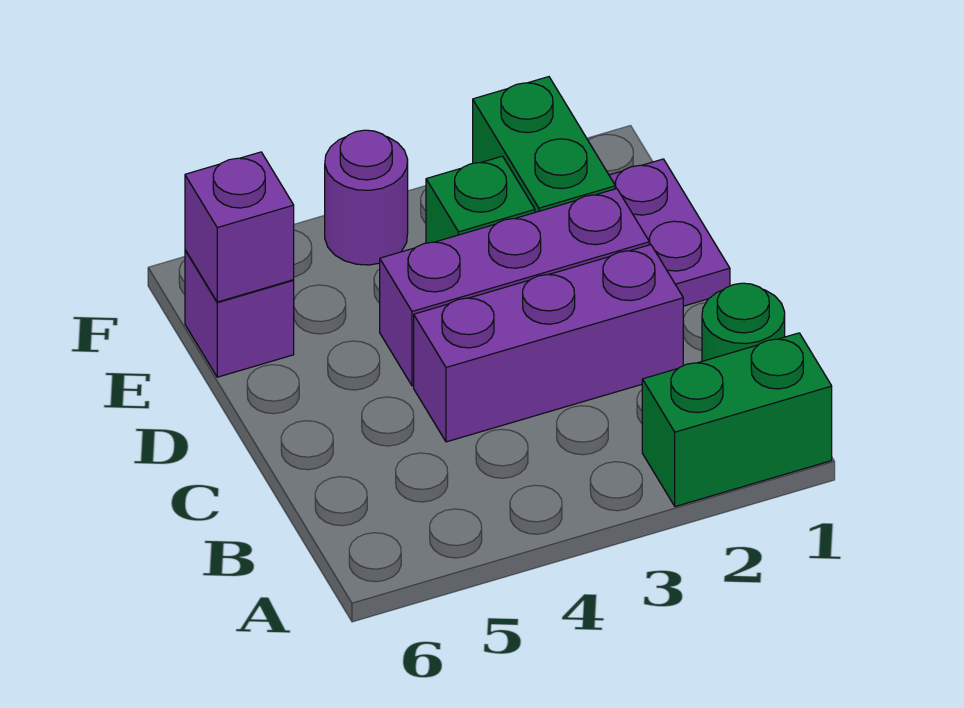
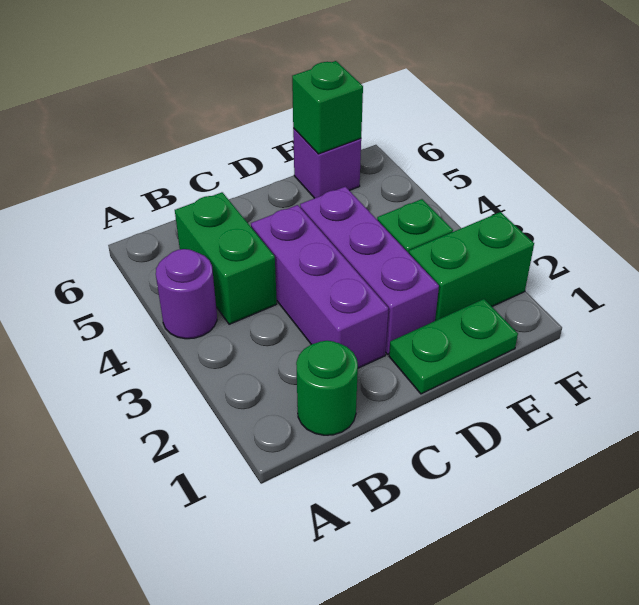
green brick A1:A2 level 1 -> green brick B4:B5 level 1
purple plate D1:E1 level 1 -> green plate D1:E1 level 1
purple brick E6 level 2 -> green brick E6 level 2
purple round brick F4 level 1 -> purple round brick A4 level 1

